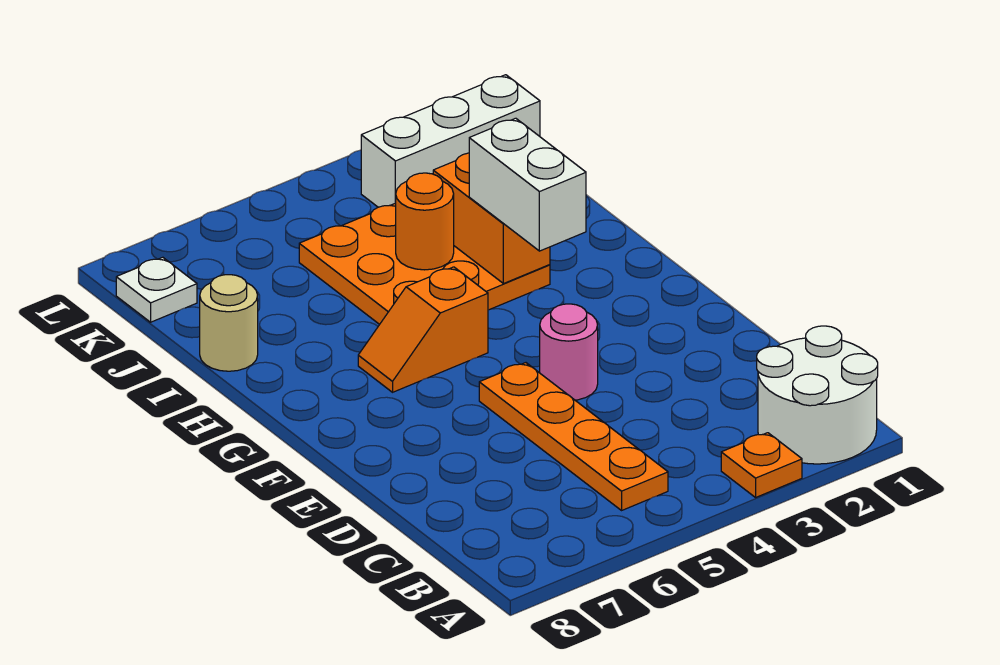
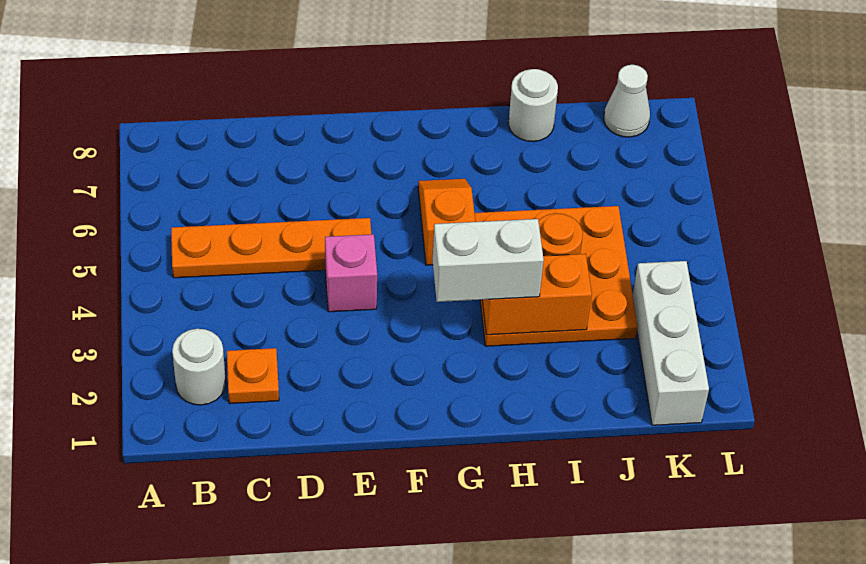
white round brick A1:B2 level 1 -> white round brick B2 level 1
orange plate A3 level 1 -> orange plate C2 level 1
pink round brick E4 level 1 -> pink brick E4 level 1
tan round brick I8 level 1 -> white round brick I8 level 1
white plate K8 level 1 -> white cone K8 level 1

